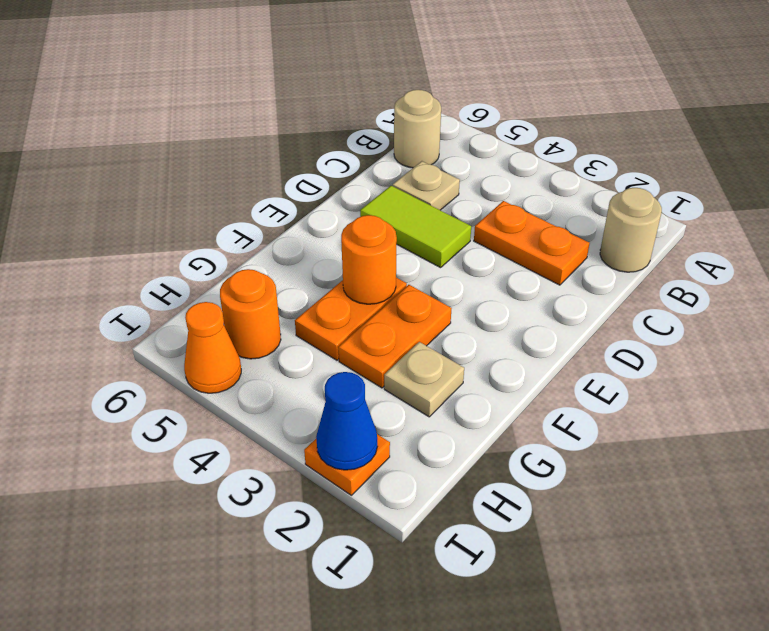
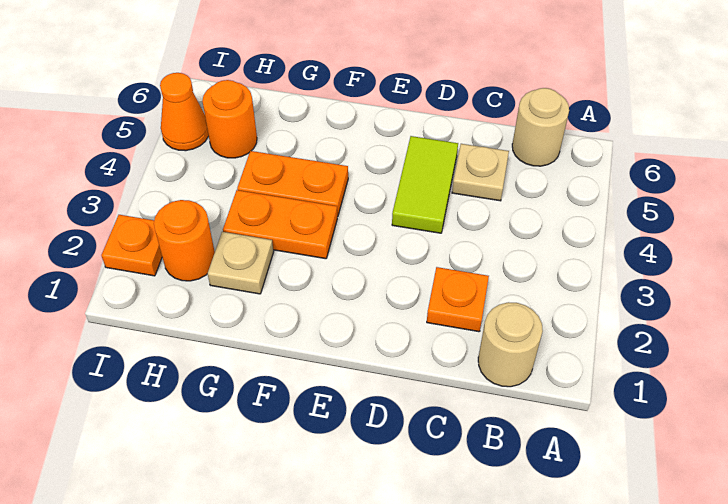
orange plate C2:C3 level 1 -> orange plate C2 level 1
orange round brick F4 level 2 -> orange round brick H2 level 1
blue cone I2 level 2 -> none

